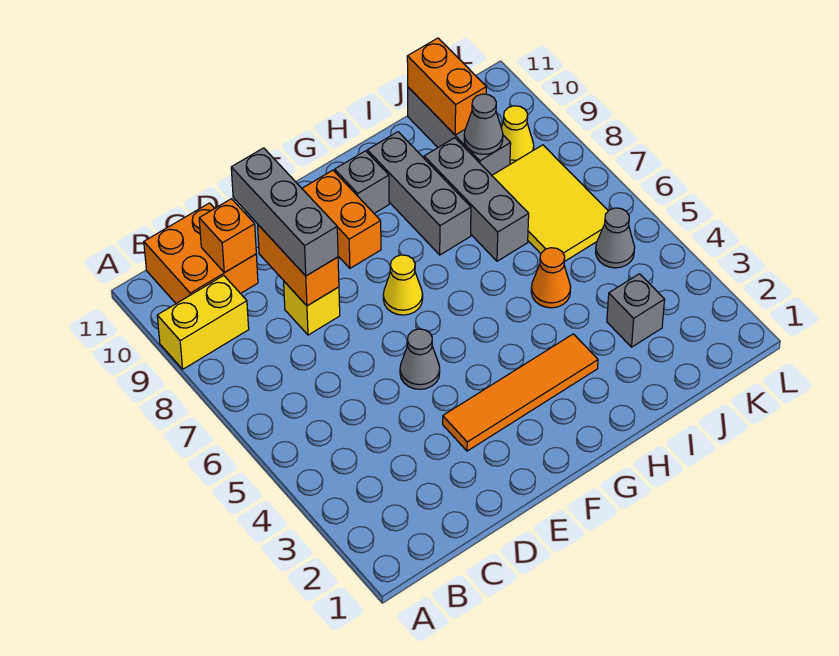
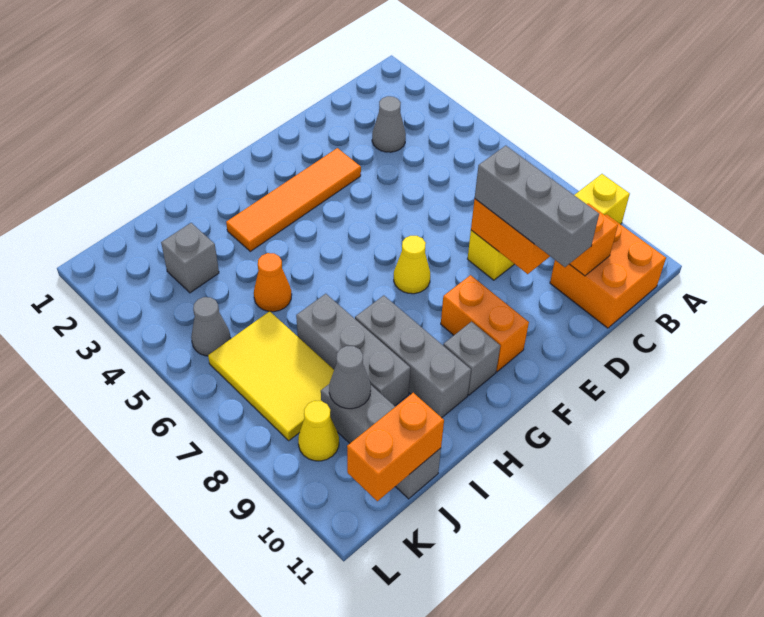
grey cone E5 level 1 -> grey cone C3 level 1
orange brick J10:J11 level 2 -> orange brick J11:K11 level 2

